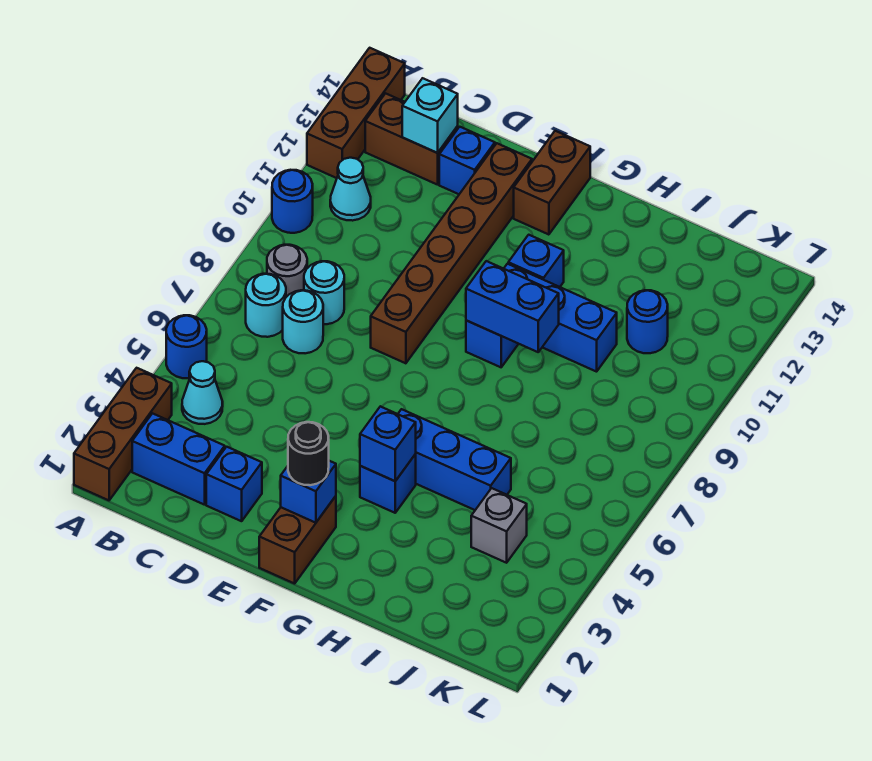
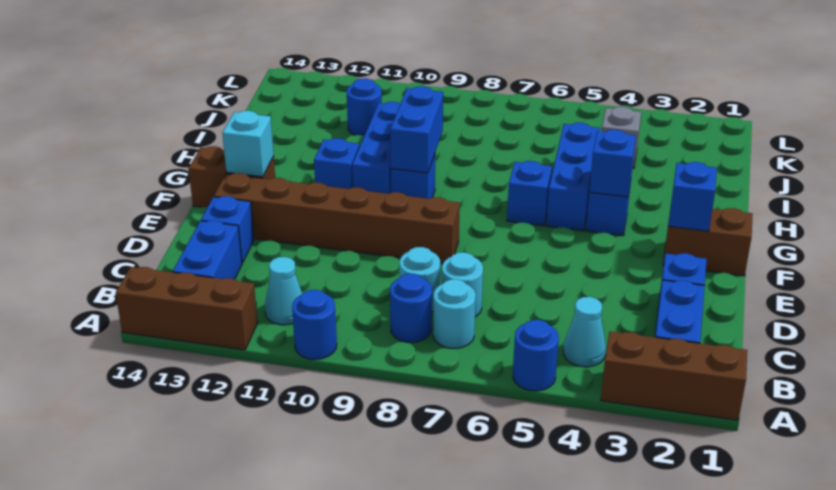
grey round brick B8 level 1 -> blue round brick B8 level 1
brown brick B13:C13 level 1 -> blue brick B13:C13 level 1
cyan brick C13 level 2 -> cyan brick F13 level 2
black round brick F2 level 3 -> none
none -> blue brick G6 level 1

